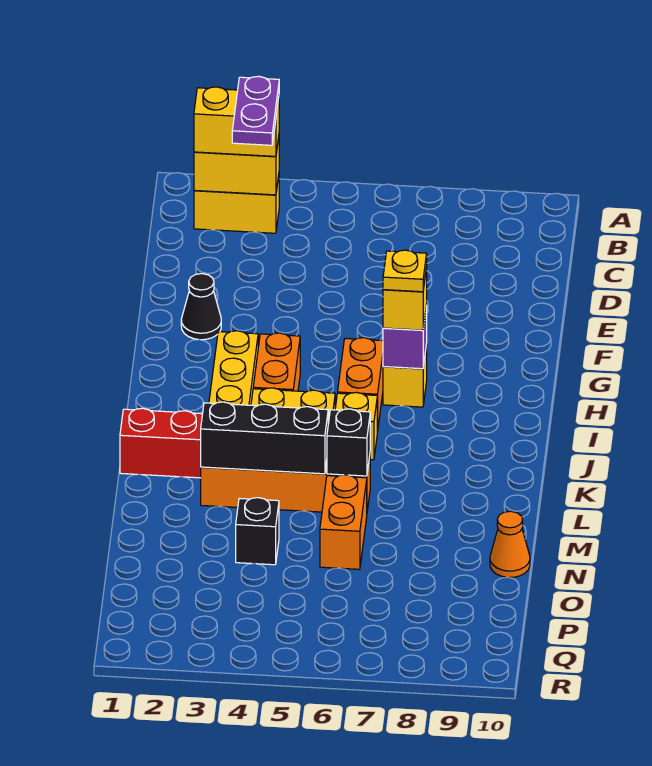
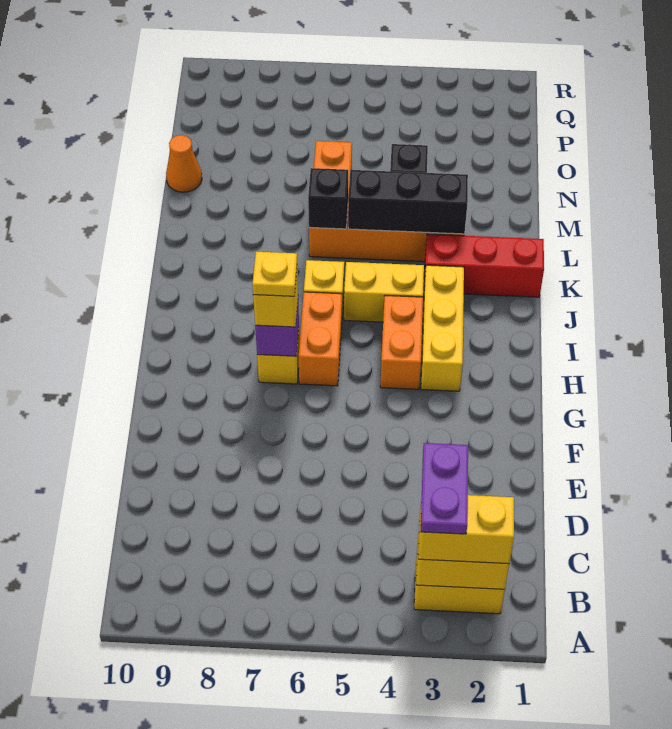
black cone F2 level 1 -> none

